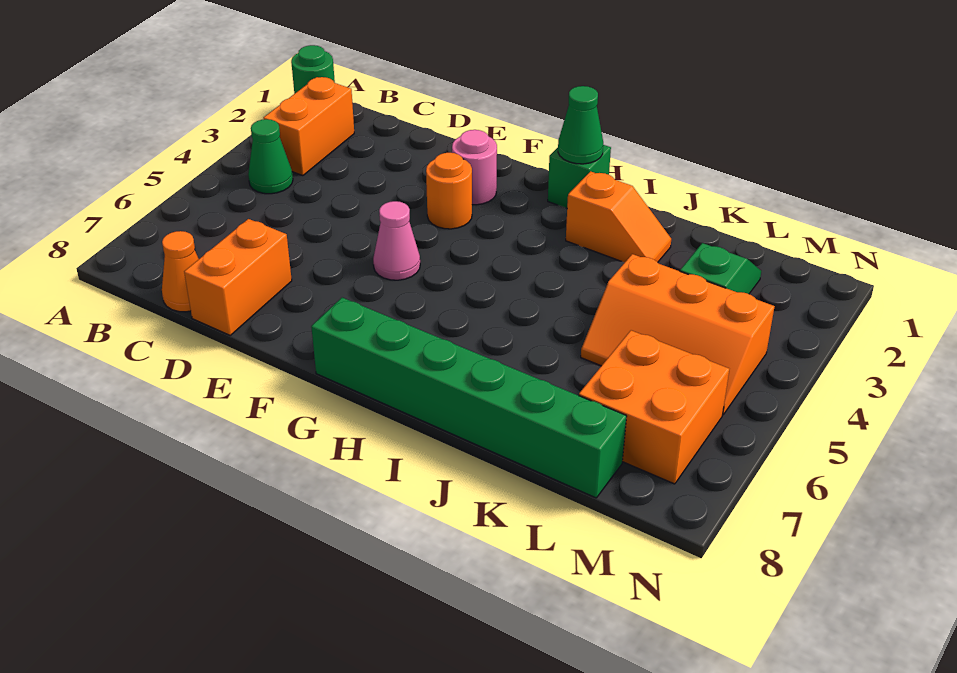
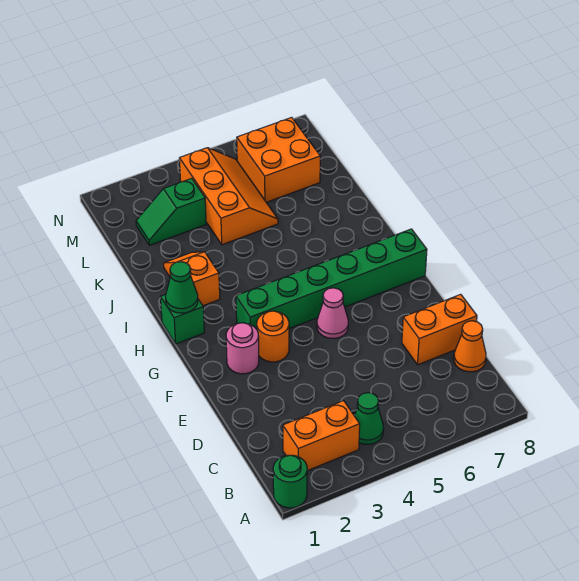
green brick G8:L8 level 1 -> green brick G3:G8 level 1

